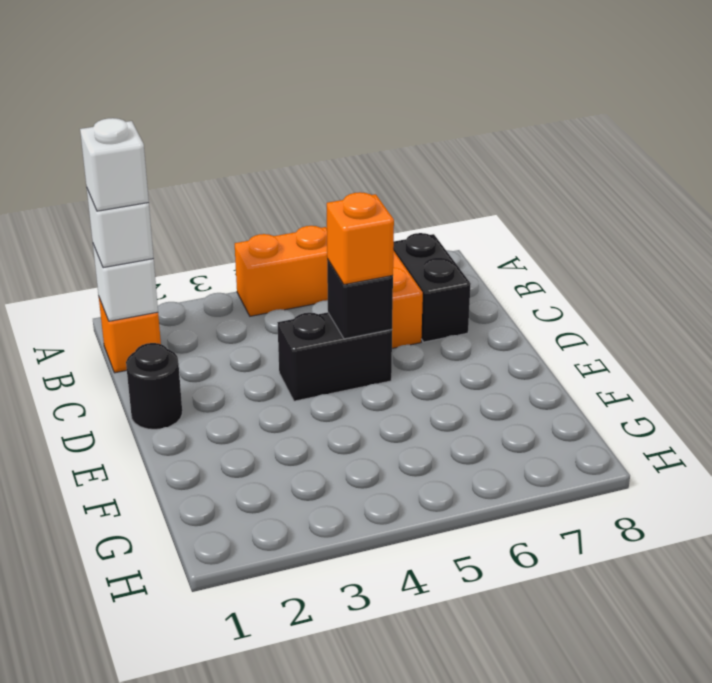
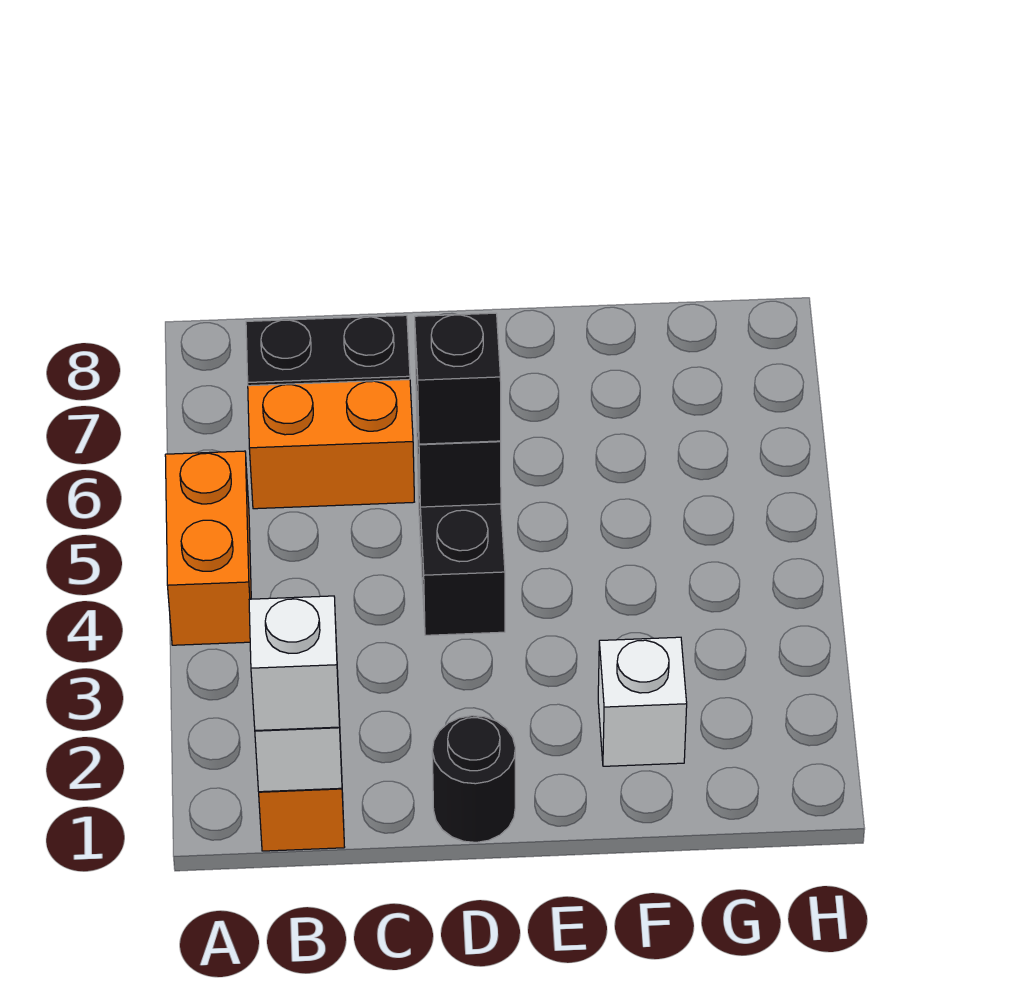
white brick B1 level 4 -> white brick F2 level 1
orange brick D5 level 3 -> black brick D5 level 3

